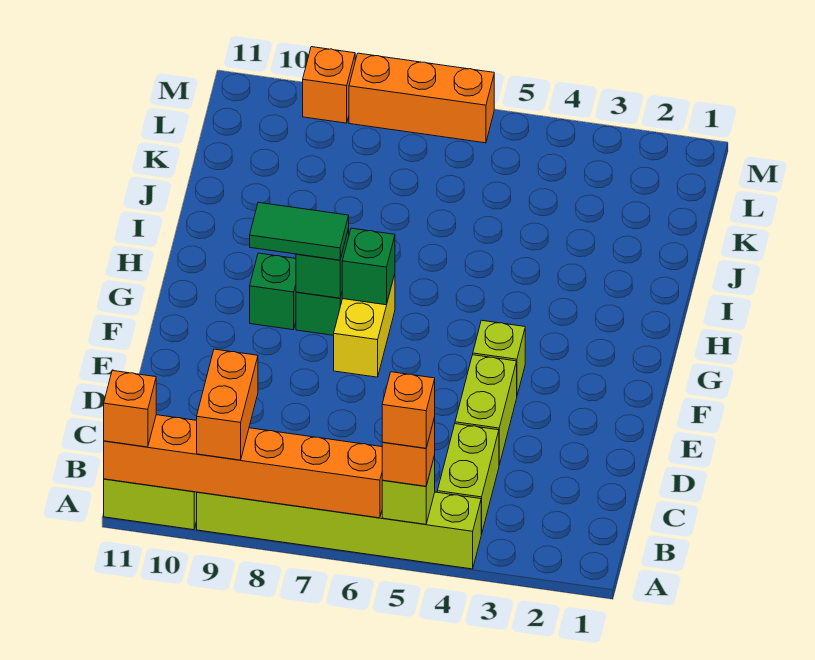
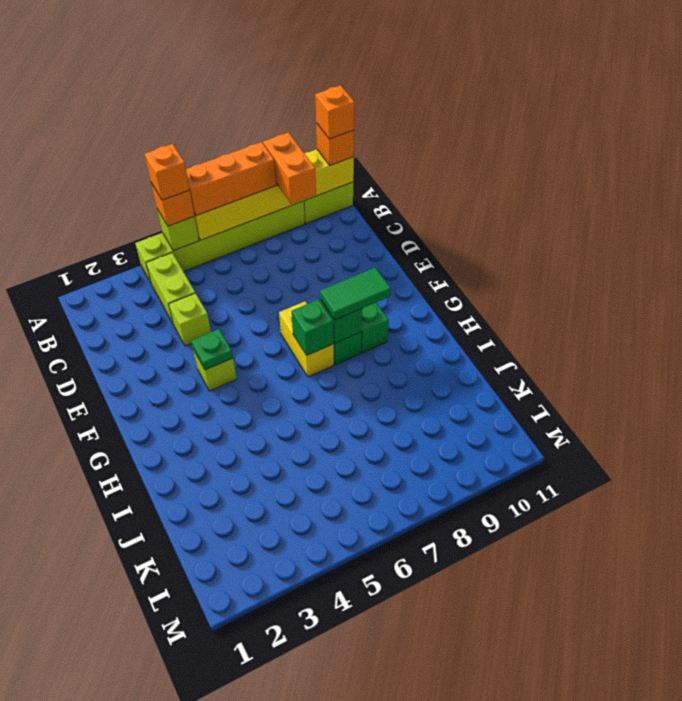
orange brick A6:A11 level 2 -> yellow brick A6:A11 level 2
lime brick D4:E4 level 1 -> lime brick D4 level 1
none -> green plate F4 level 2
orange brick M6:M8 level 1 -> orange brick A6:A8 level 3
orange brick M9 level 1 -> orange brick A11 level 4

